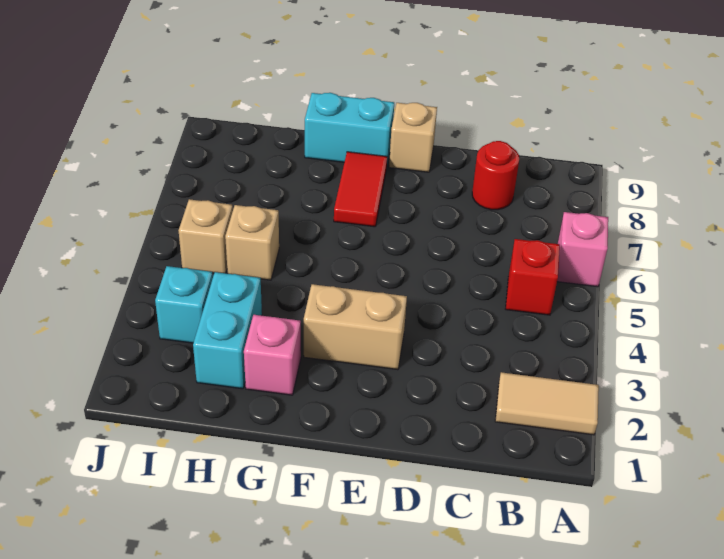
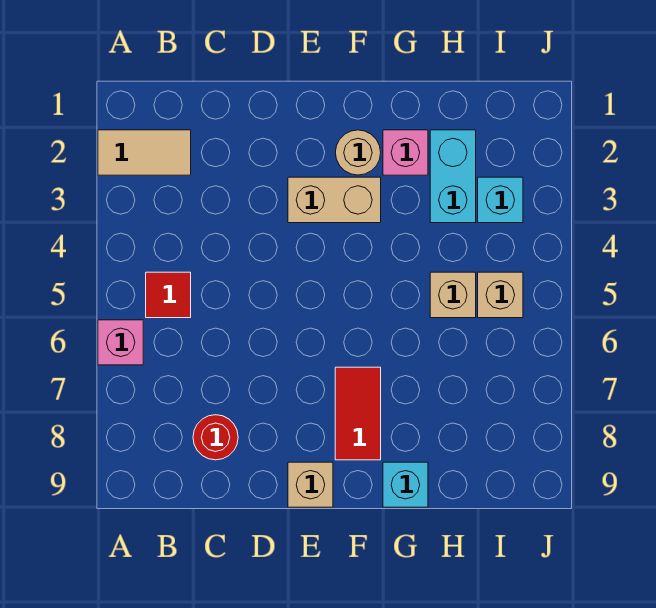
red brick B5 level 1 -> red tile B5 level 1
none -> tan round brick F2 level 1
cyan brick F9:G9 level 1 -> cyan brick G9 level 1

